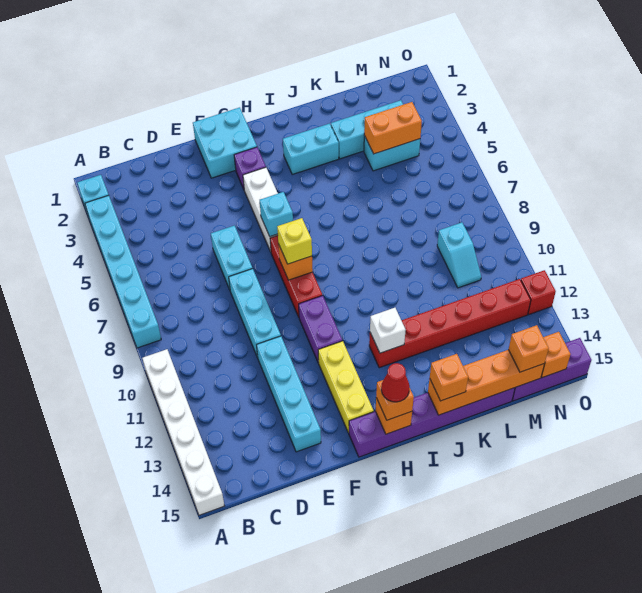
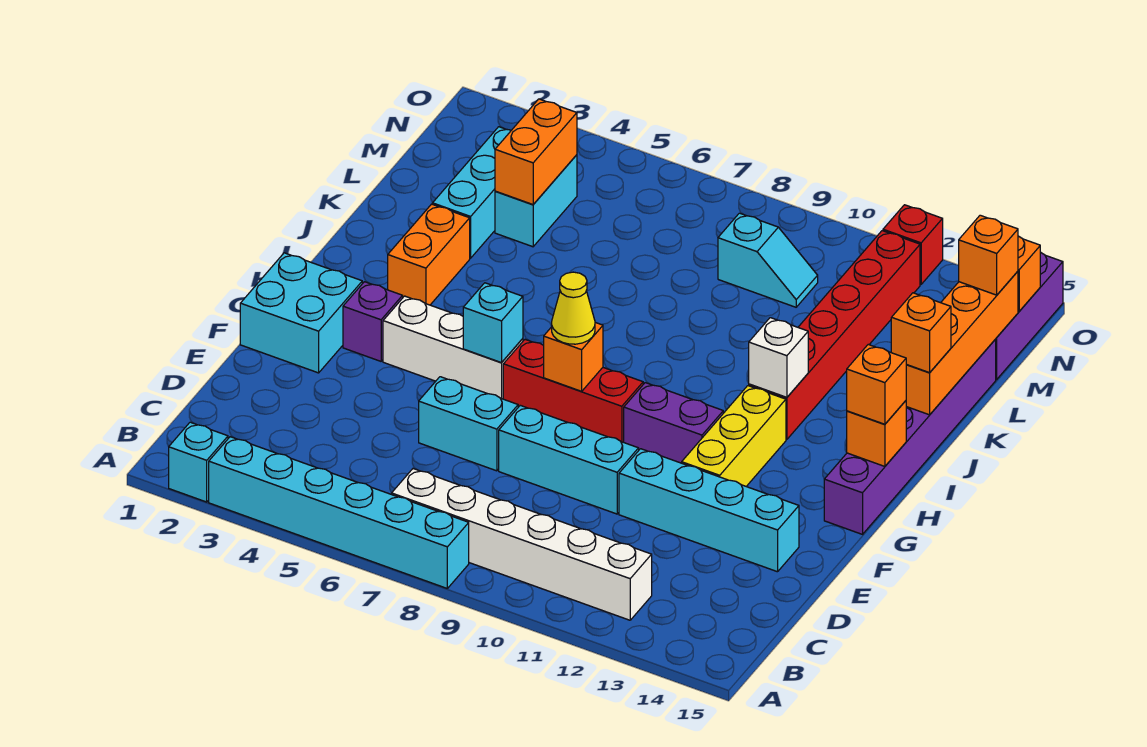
white brick A10:A15 level 1 -> white brick B7:B12 level 1
yellow brick G8 level 3 -> yellow cone G8 level 3
yellow brick G12:G14 level 1 -> yellow brick F12:H12 level 1
red cone H15 level 4 -> none
cyan brick I3:J3 level 1 -> orange brick I3:J3 level 1

